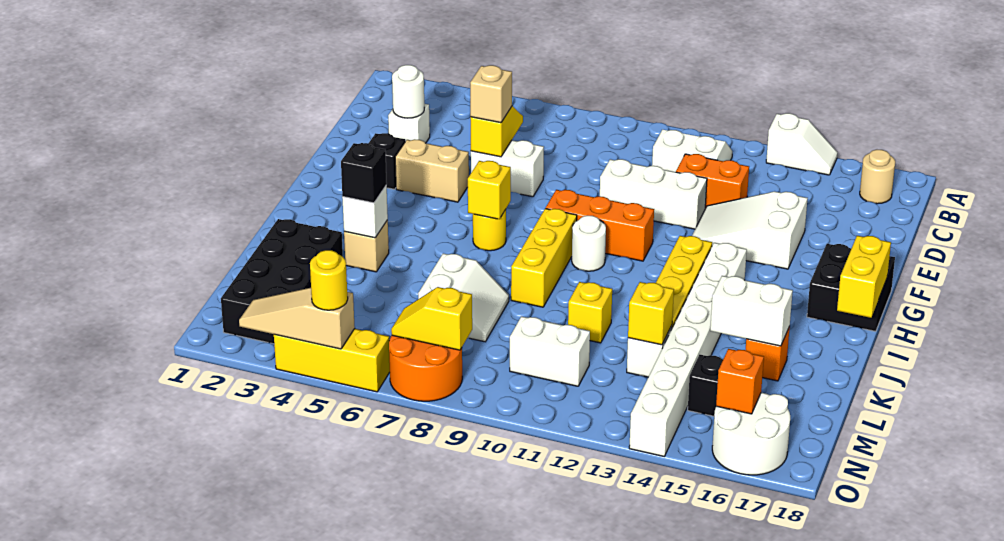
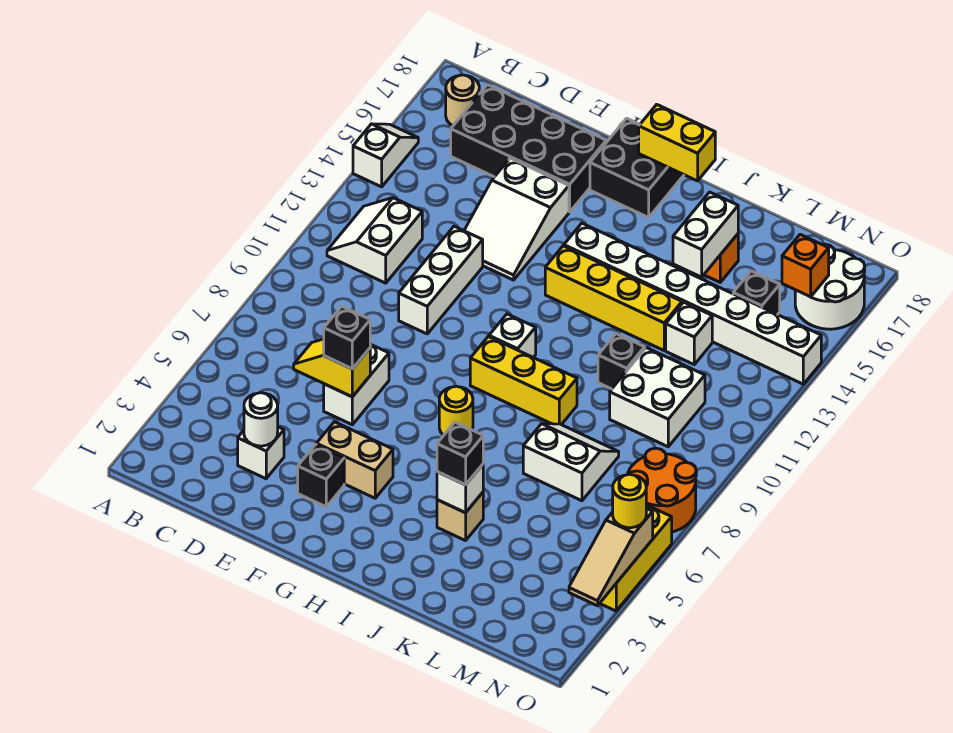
orange brick D12:D13 level 1 -> none
tan brick E6 level 3 -> black brick E6 level 3
tan brick F4:F5 level 1 -> tan brick F4:G4 level 1
orange brick G9:G11 level 1 -> none
yellow brick H7 level 2 -> none
white round brick H10 level 1 -> white brick H10 level 1
black brick K2:N3 level 1 -> black brick C16:F17 level 1
yellow brick K11 level 1 -> black brick K11 level 1
yellow brick L13 level 2 -> none
white brick M10:M11 level 1 -> white brick L10:M11 level 1
yellow slope N7:N8 level 2 top 8 -> none

